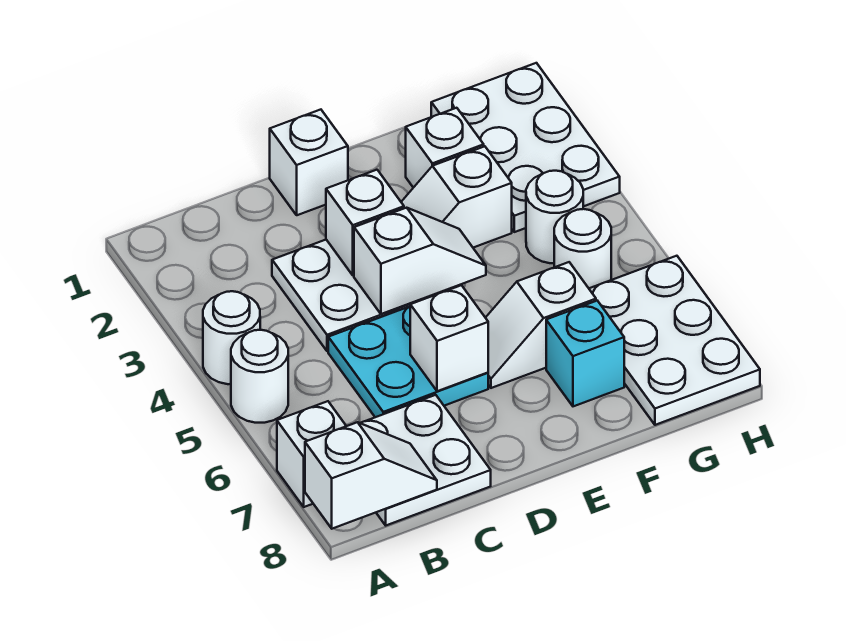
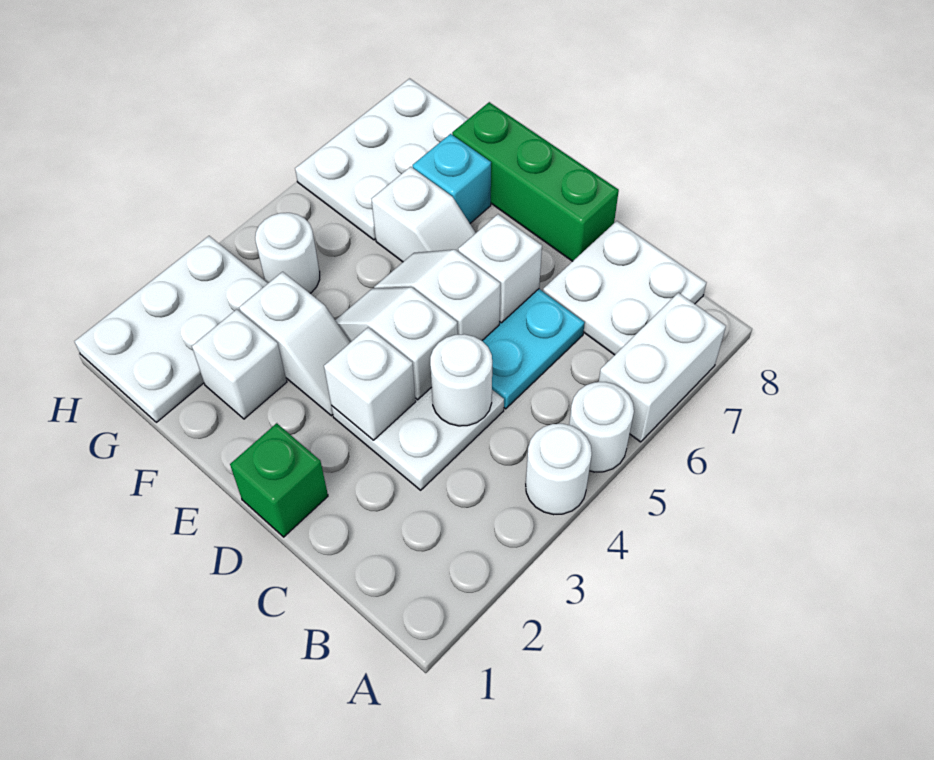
white brick A7 level 1 -> white brick A6:A7 level 1
white slope A8:B8 level 2 top A -> white slope D5:E5 level 2 top D
white brick D1 level 1 -> green brick D1 level 1
none -> green brick D8:F8 level 1
white round brick G5 level 1 -> white round brick C4 level 2

